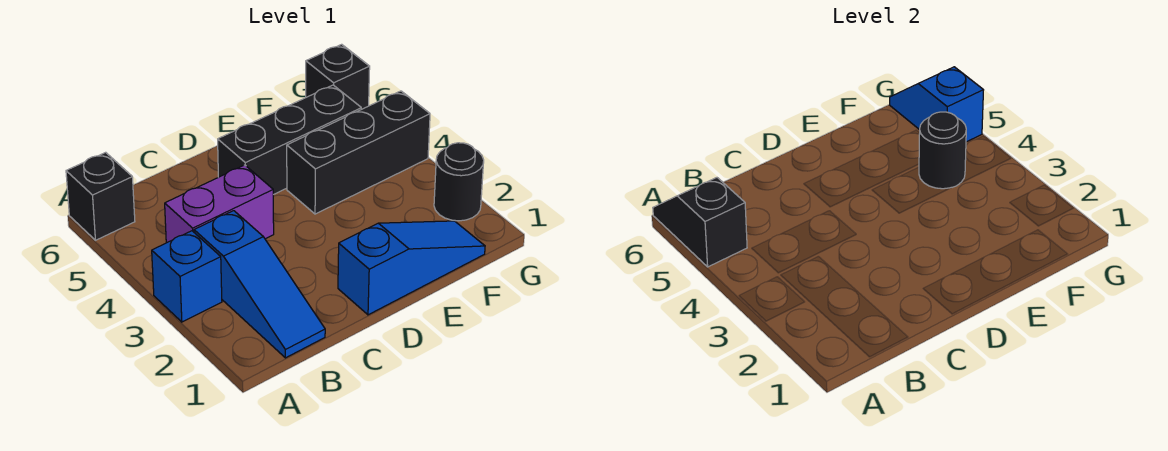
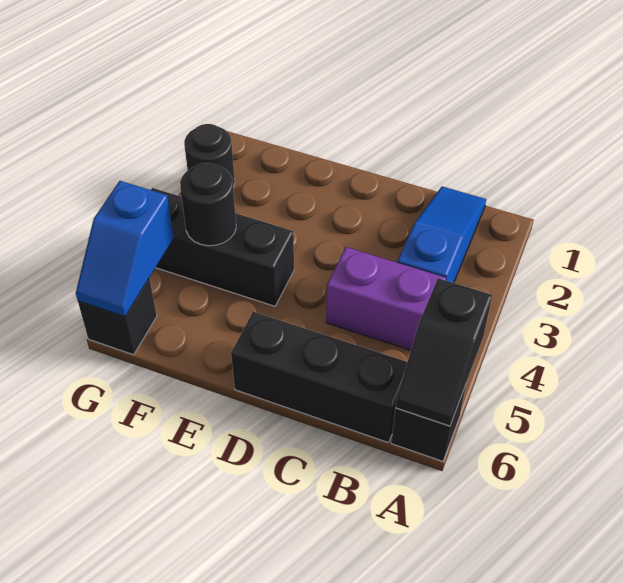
blue brick A3 level 1 -> none
blue slope D1:F1 level 1 top D -> none
black brick D5:F5 level 1 -> black brick B6:D6 level 1

